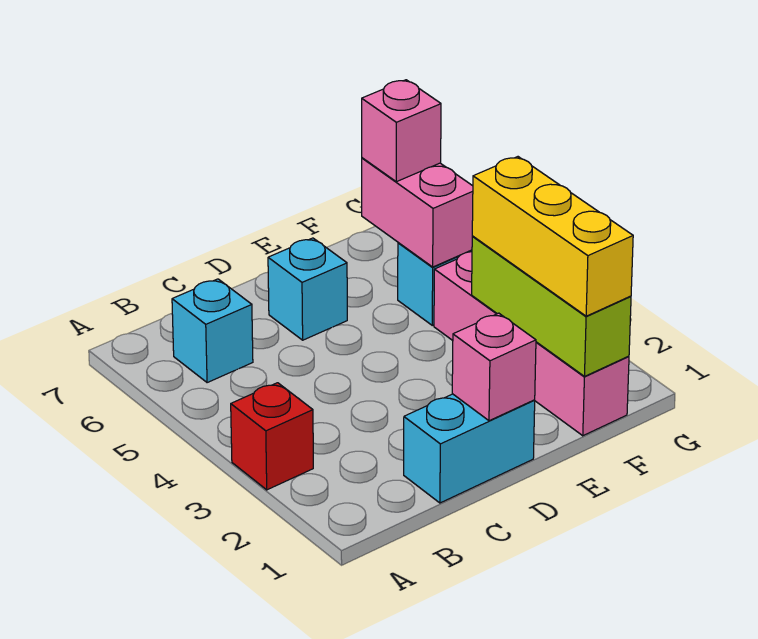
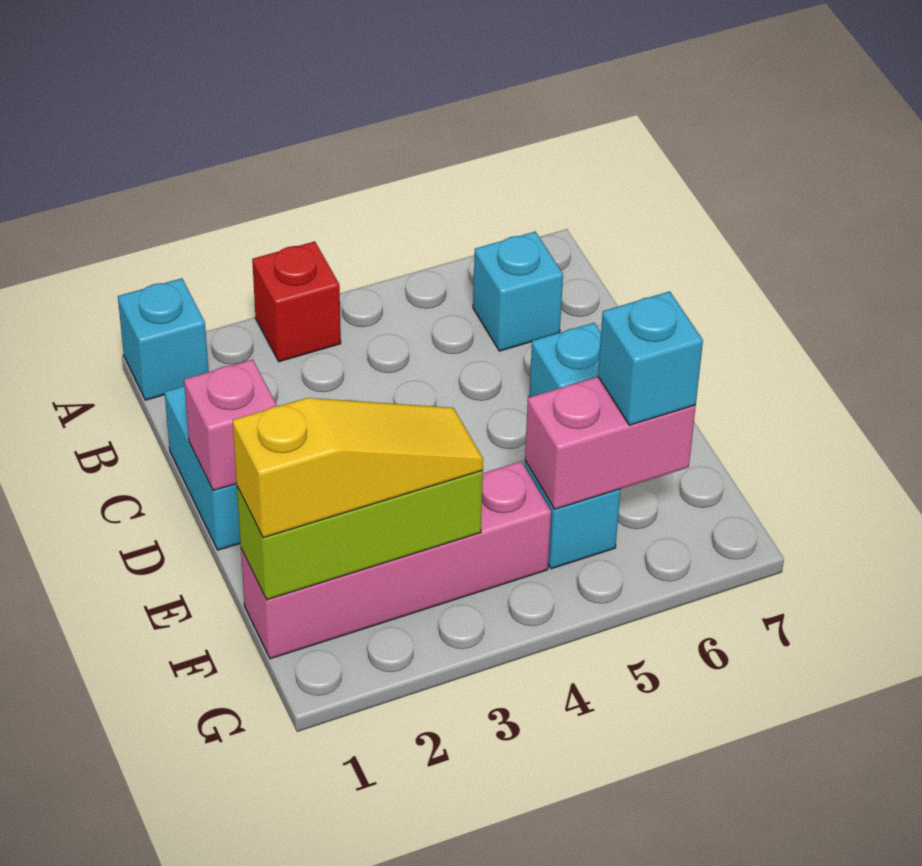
none -> cyan brick A1 level 1
yellow brick F1:F3 level 3 -> yellow slope F1:F3 level 3 top 1
pink brick F6 level 3 -> cyan brick F6 level 3

